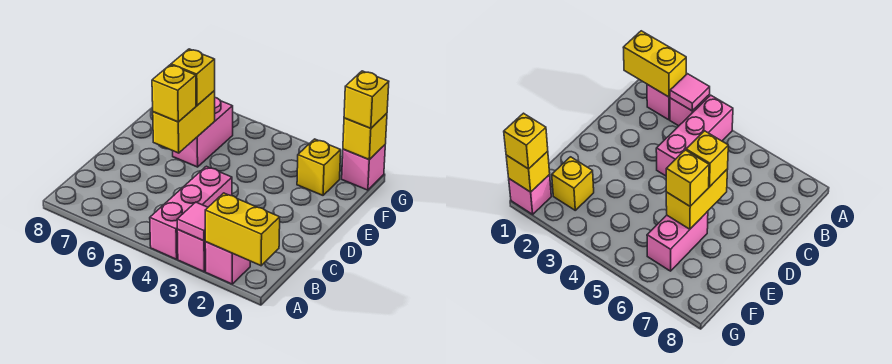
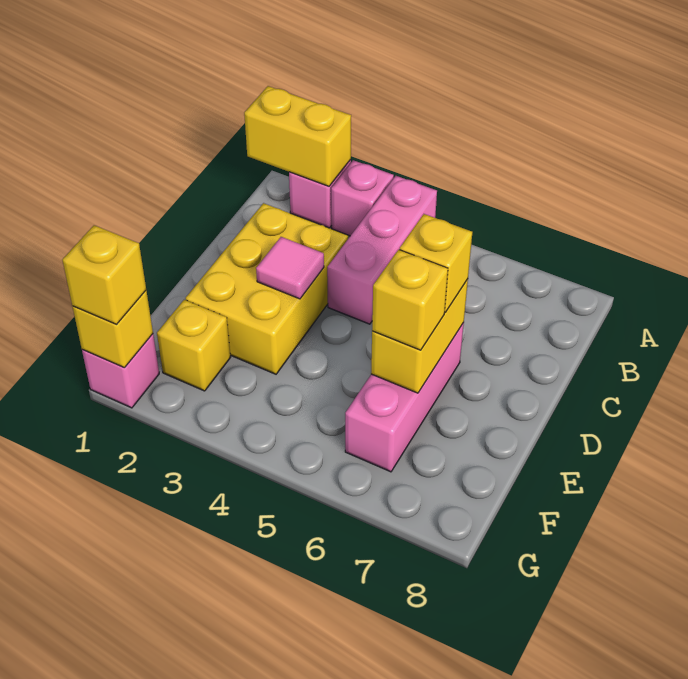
pink tile A3 level 2 -> pink tile D3 level 2
none -> yellow brick C2:E3 level 1
pink brick E6:F6 level 1 -> pink brick D6:F6 level 1

